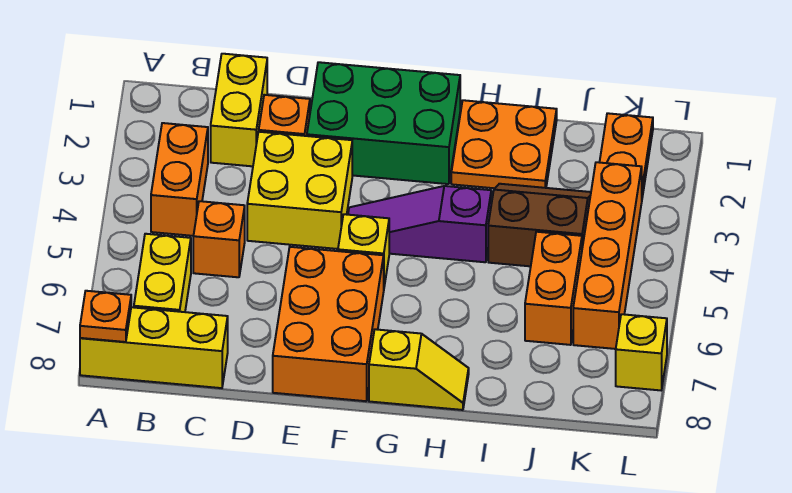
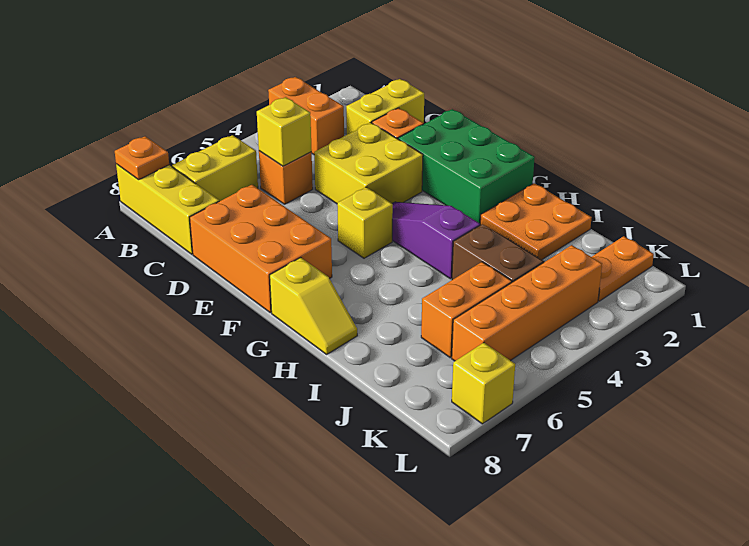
orange brick B3:B4 level 1 -> orange brick A3:B3 level 1
none -> yellow brick C5 level 2
orange brick E6:F8 level 1 -> orange brick D7:F8 level 1

